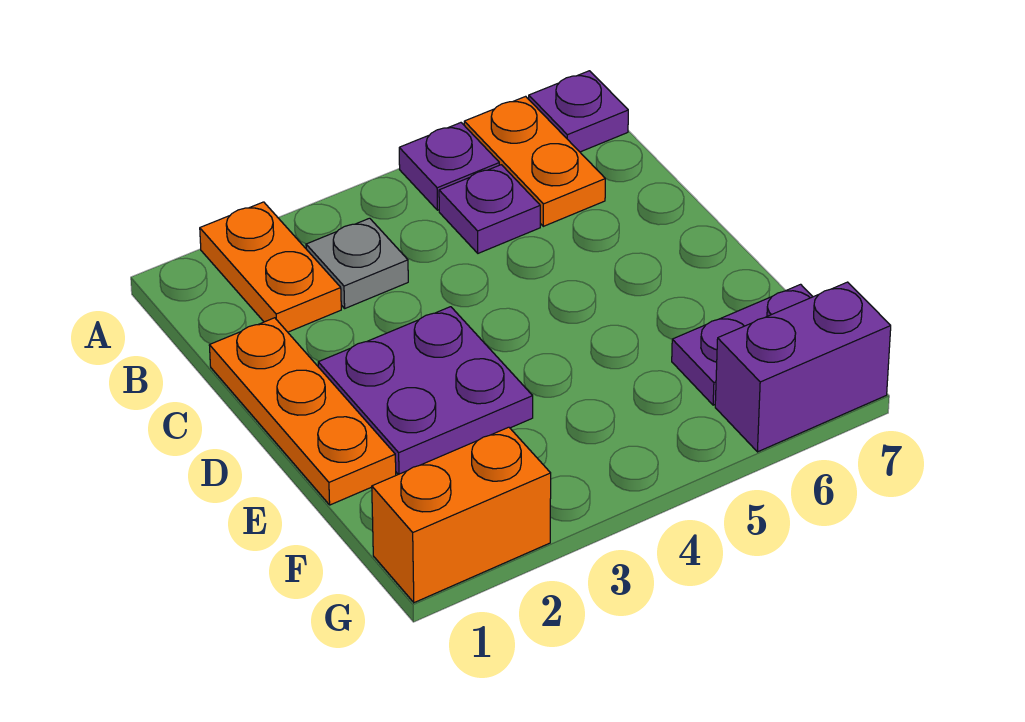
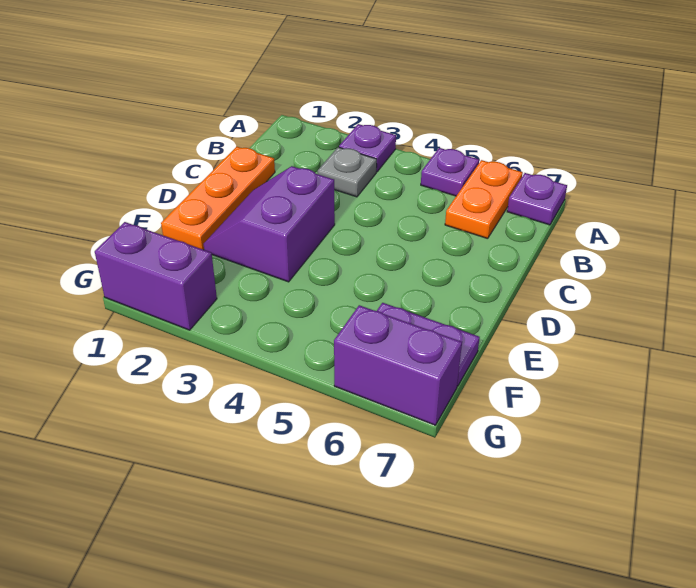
orange plate A2:B2 level 1 -> none
purple plate B5 level 1 -> purple plate A3 level 1
purple plate D2:E3 level 1 -> purple slope D2:E3 level 1 top 3
orange brick G1:G2 level 1 -> purple brick G1:G2 level 1

